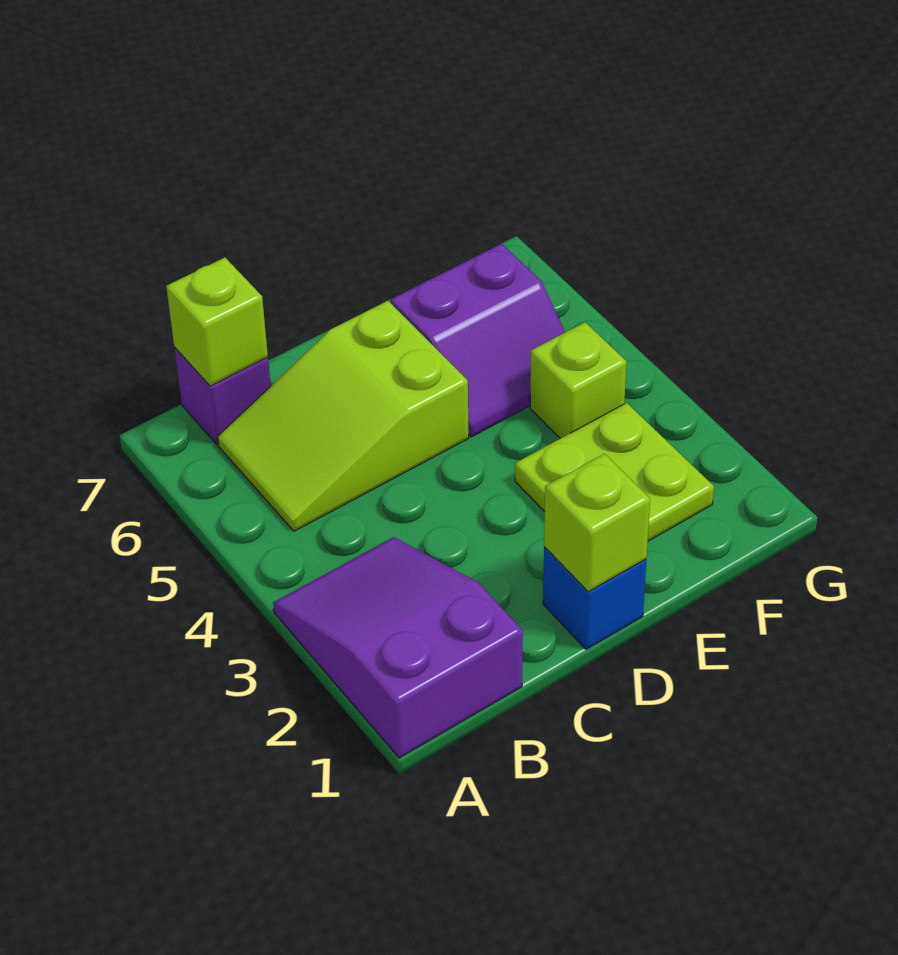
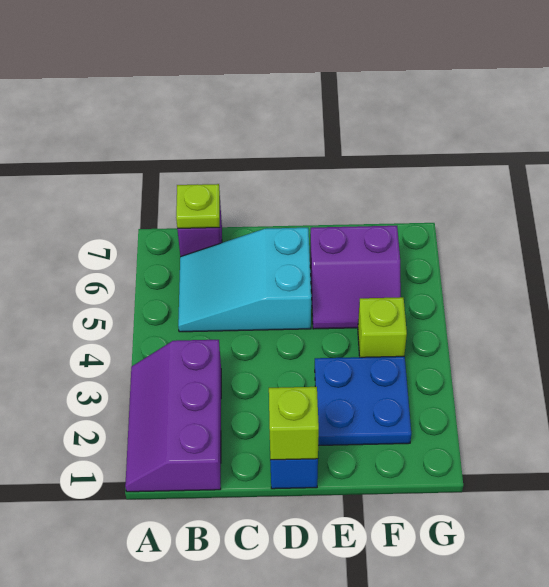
purple slope A1:B3 level 1 top 1 -> purple slope A1:B3 level 1 top B
lime slope B5:D6 level 1 top D -> cyan slope B5:D6 level 1 top D
lime brick B7 level 2 -> lime plate B7 level 2
lime plate E2:F3 level 1 -> blue plate E2:F3 level 1

